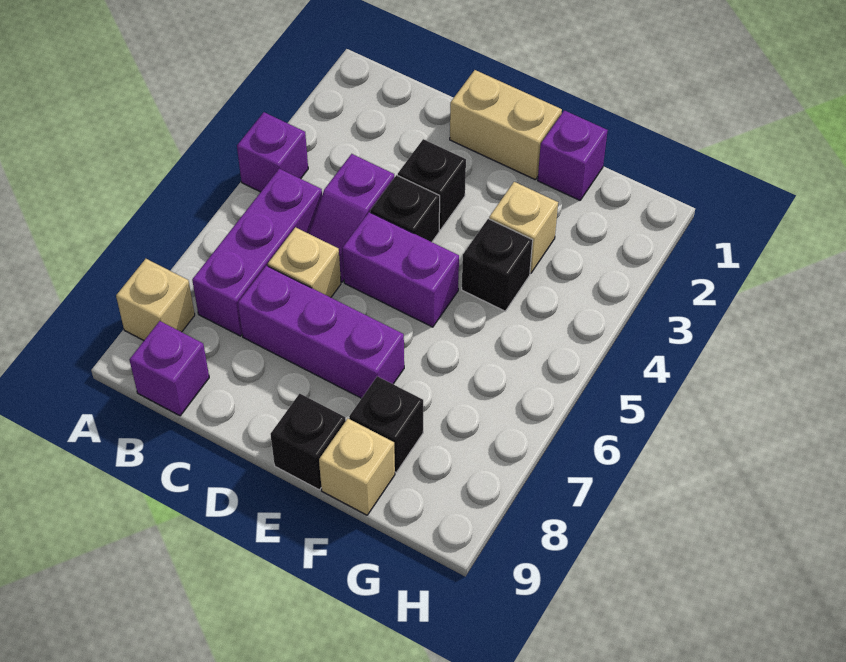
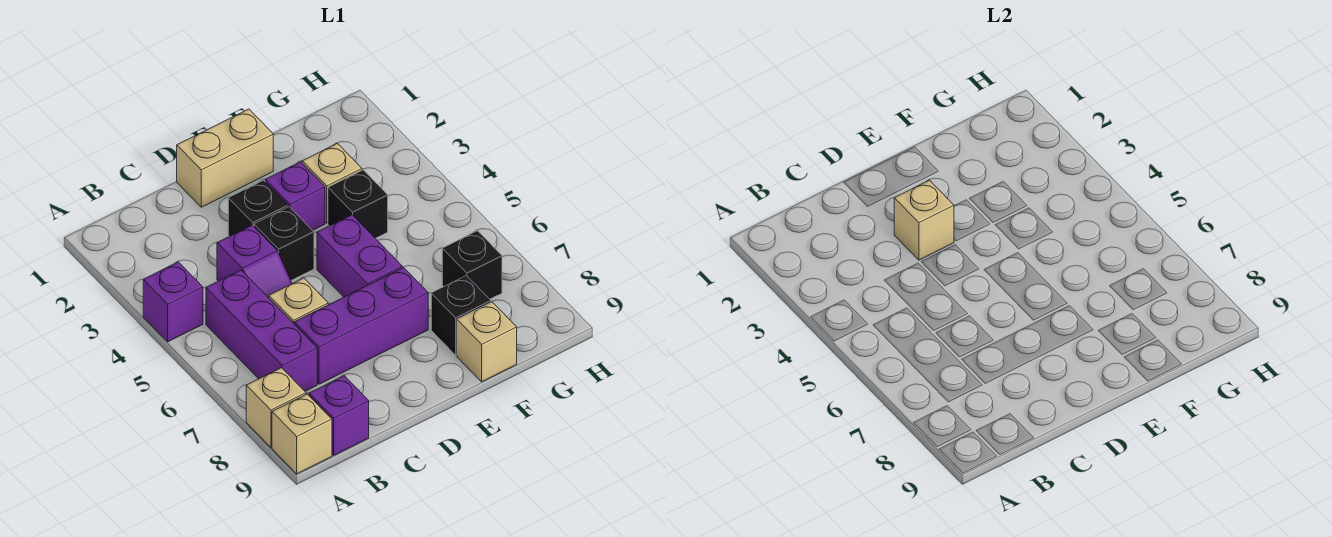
none -> tan brick A9 level 1
none -> tan brick D3 level 2
purple brick D5:E5 level 1 -> purple brick E5:E6 level 1
black brick E9 level 1 -> black brick G7 level 1
purple brick F1 level 1 -> purple brick E3 level 1

